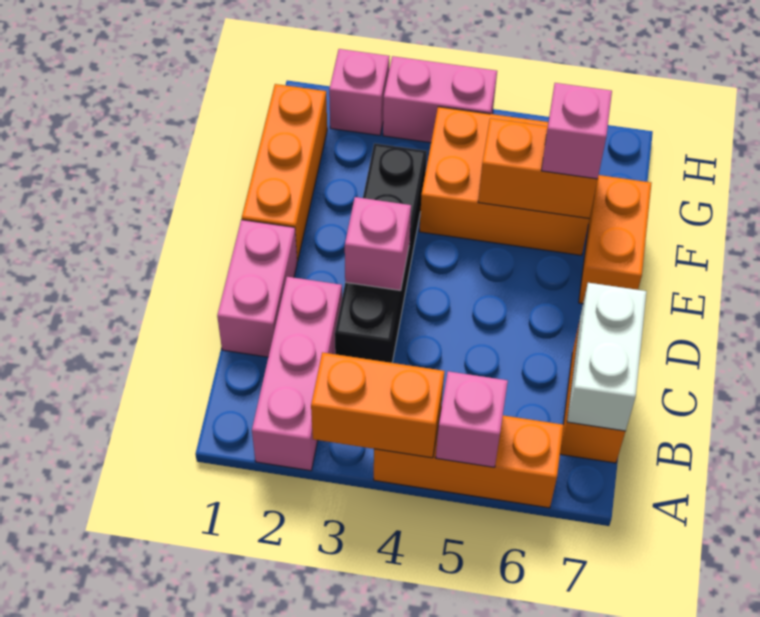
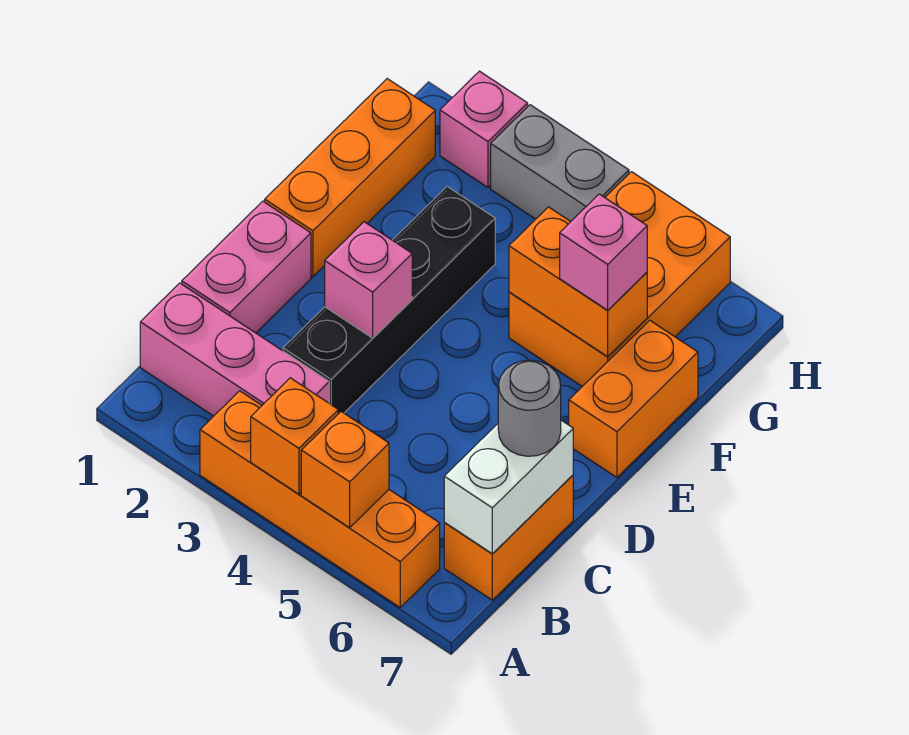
pink brick A2:C2 level 1 -> pink brick B1:B3 level 1
orange brick A3:A4 level 2 -> orange brick A4 level 2
orange brick A4:A6 level 1 -> orange brick A3:A6 level 1
pink brick A5 level 2 -> orange brick A5 level 2
none -> grey round brick C7 level 3
orange brick F4:G6 level 1 -> orange brick F5:H6 level 1
pink brick H3:H4 level 1 -> grey brick H3:H4 level 1

